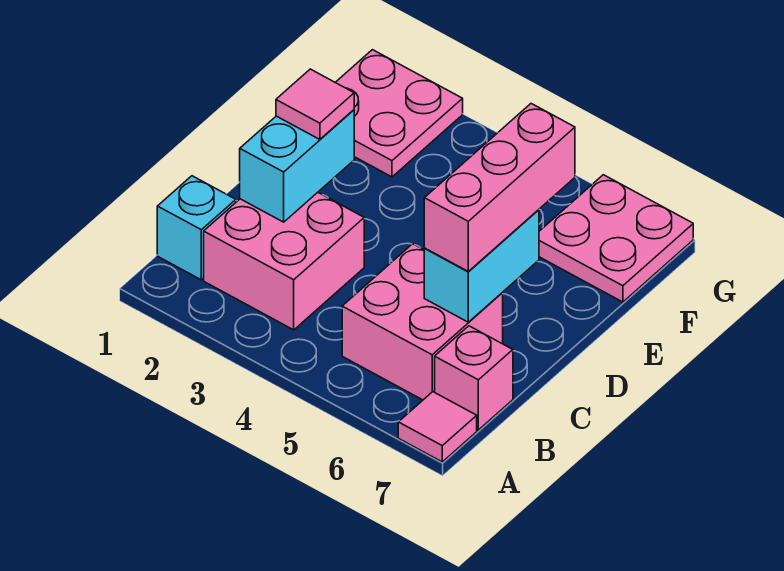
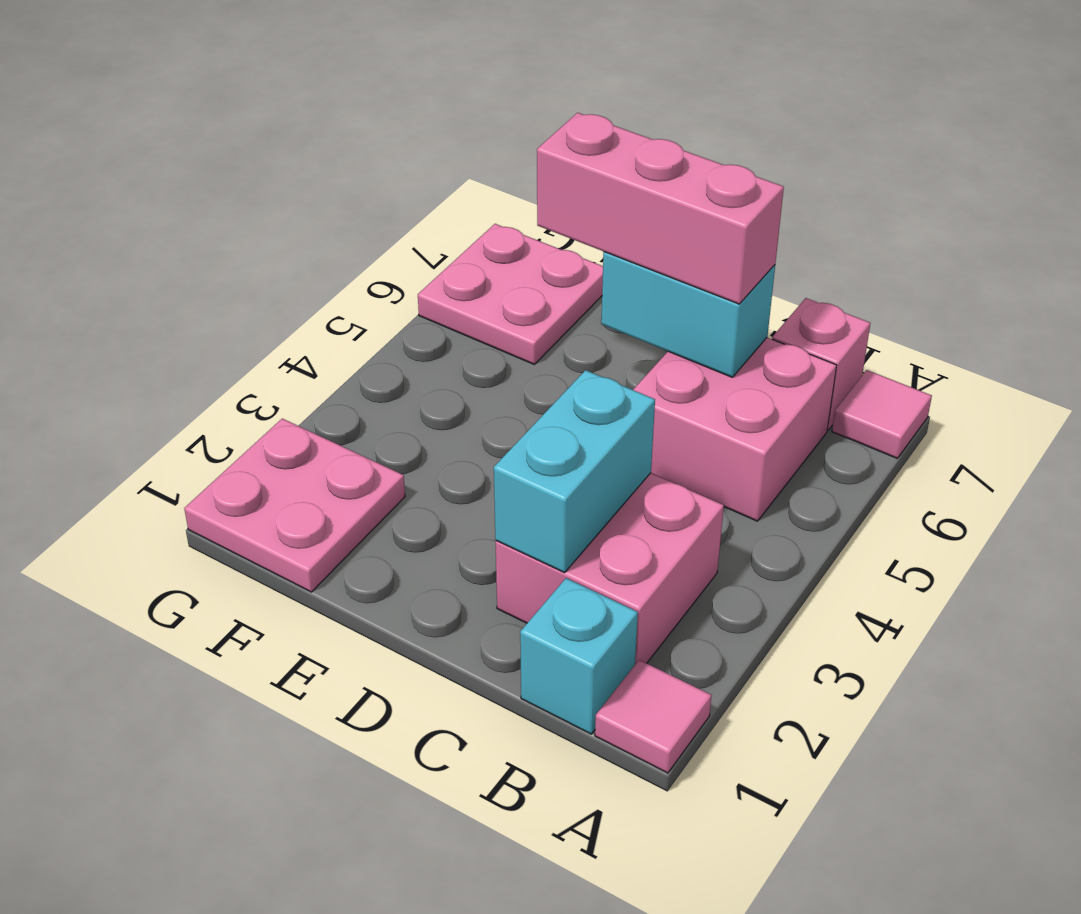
cyan brick C2:D2 level 2 -> cyan brick C2:C3 level 2
pink tile D2 level 3 -> pink tile A1 level 1

